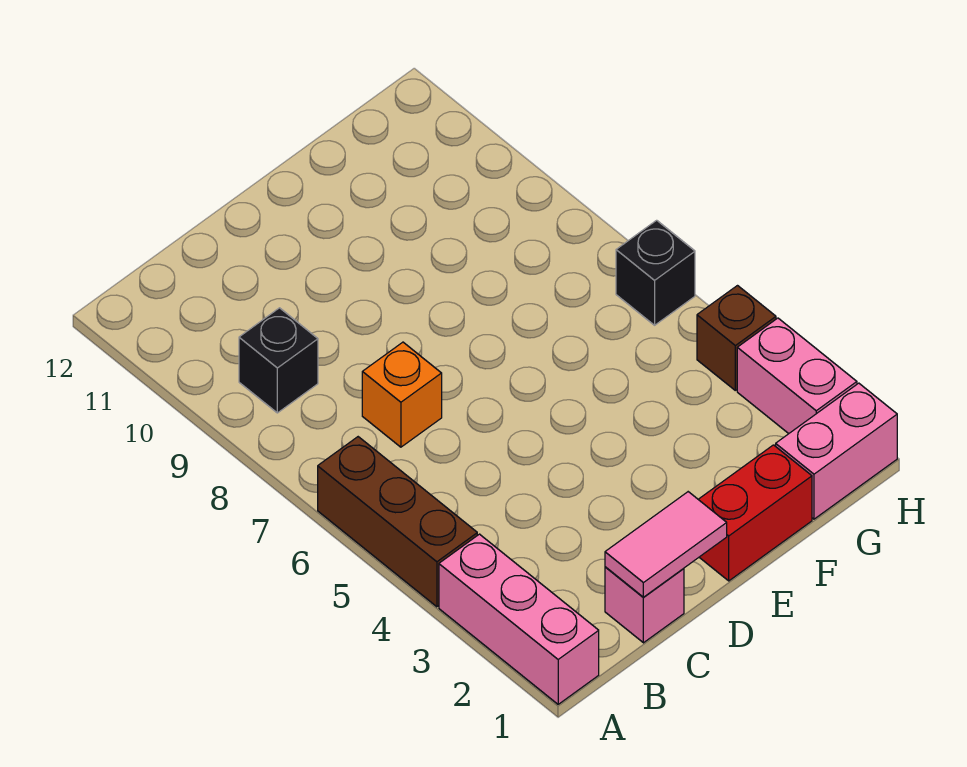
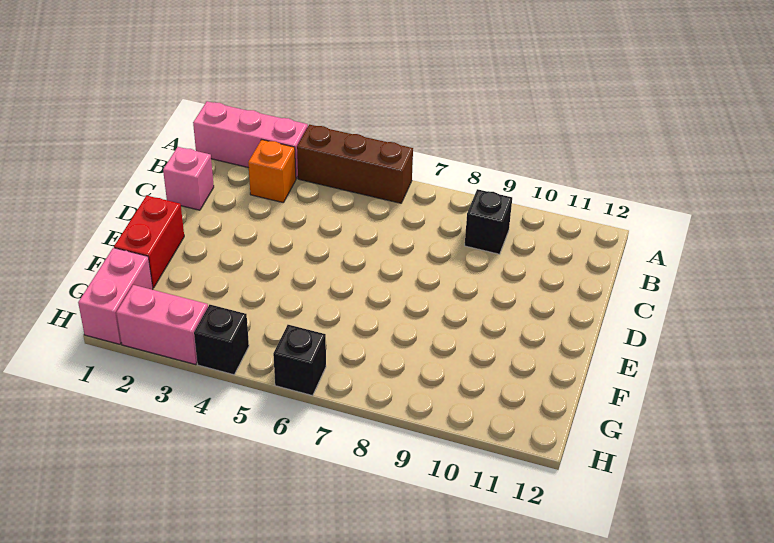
pink tile C1:D1 level 2 -> none
orange brick C7 level 1 -> orange brick B3 level 1
brown brick H4 level 1 -> black brick H4 level 1

